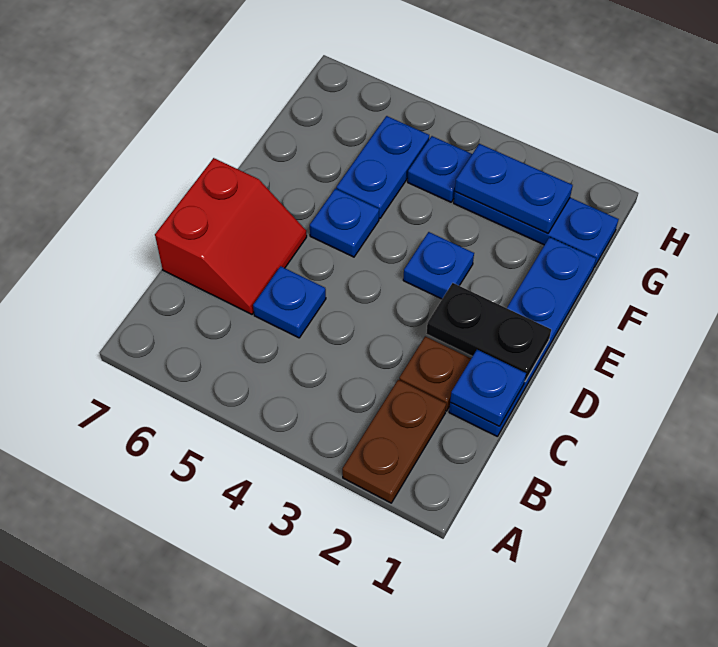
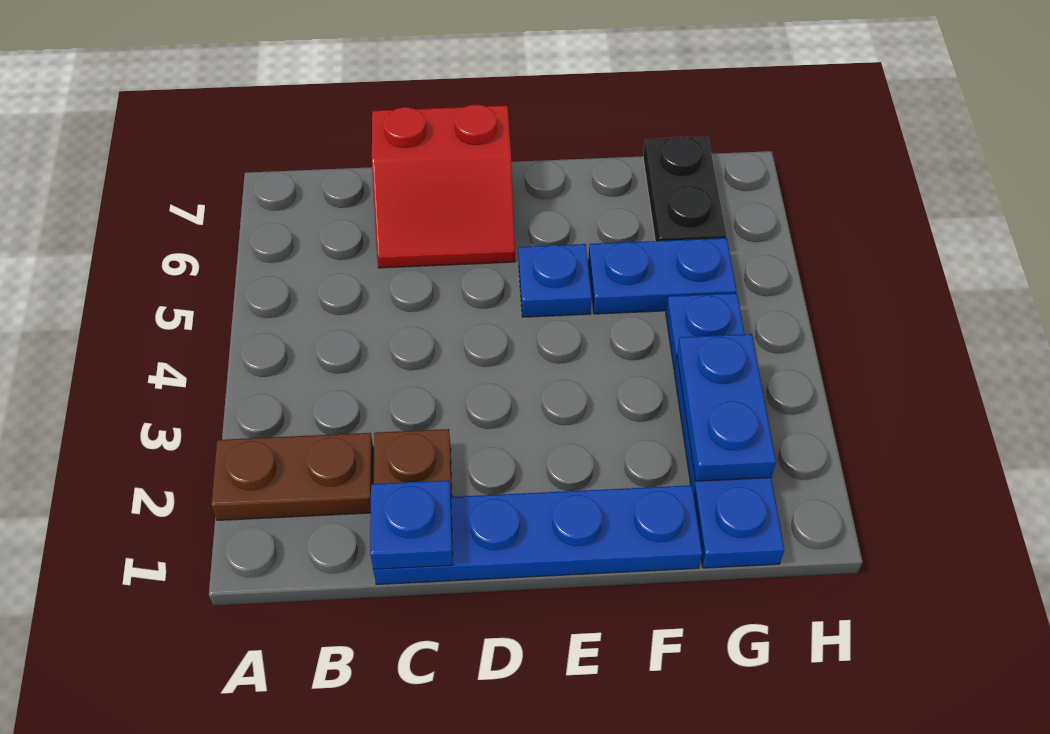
blue plate C5 level 1 -> none
black plate D1:D2 level 2 -> black plate G6:G7 level 1
blue plate E3 level 1 -> none

